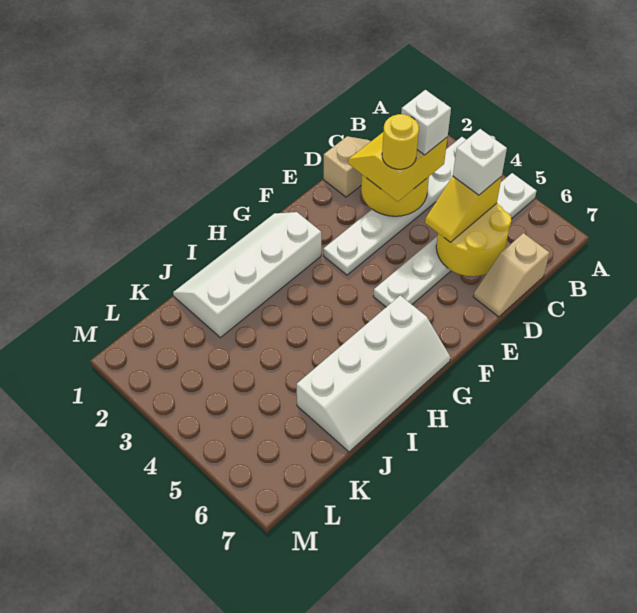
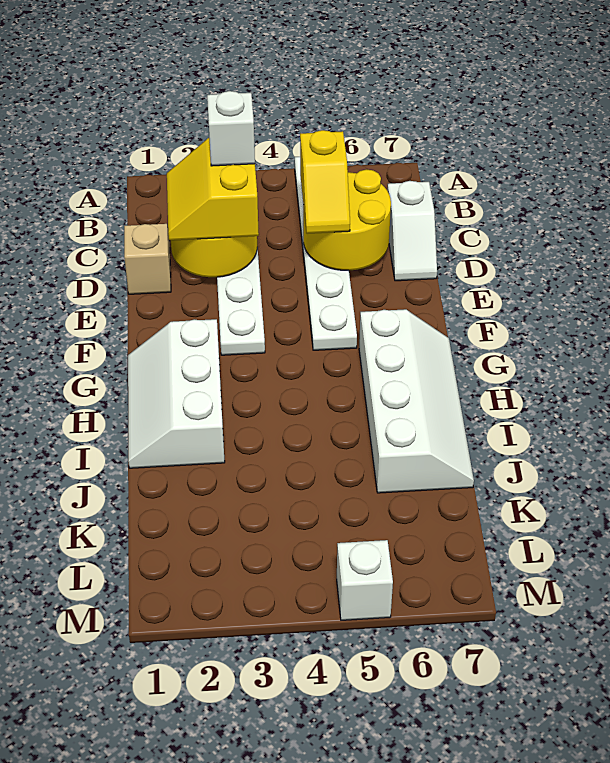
white brick C5 level 4 -> white brick M5 level 1
tan slope C7:D7 level 1 top C -> white slope C7:D7 level 1 top C
yellow round brick D3 level 4 -> none
white slope G1:J2 level 1 top 2 -> white slope G1:I2 level 1 top 2

